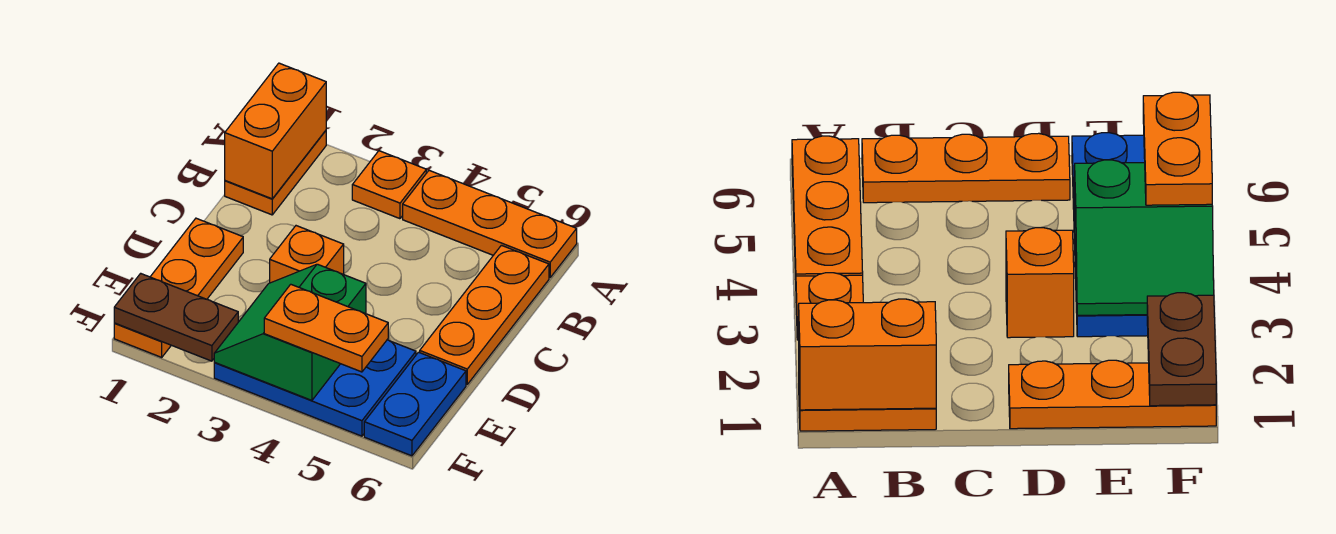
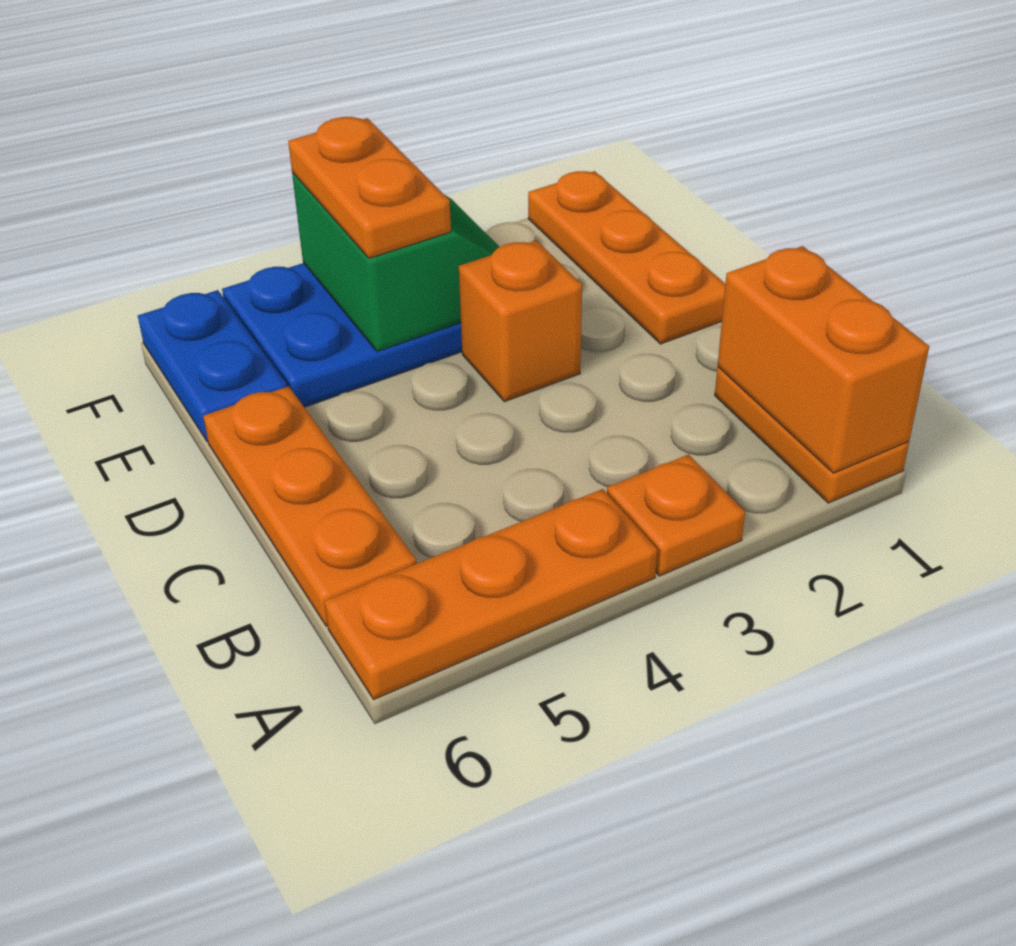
brown plate F1:F2 level 2 -> none
orange plate F4:F5 level 3 -> orange plate E4:F4 level 3

